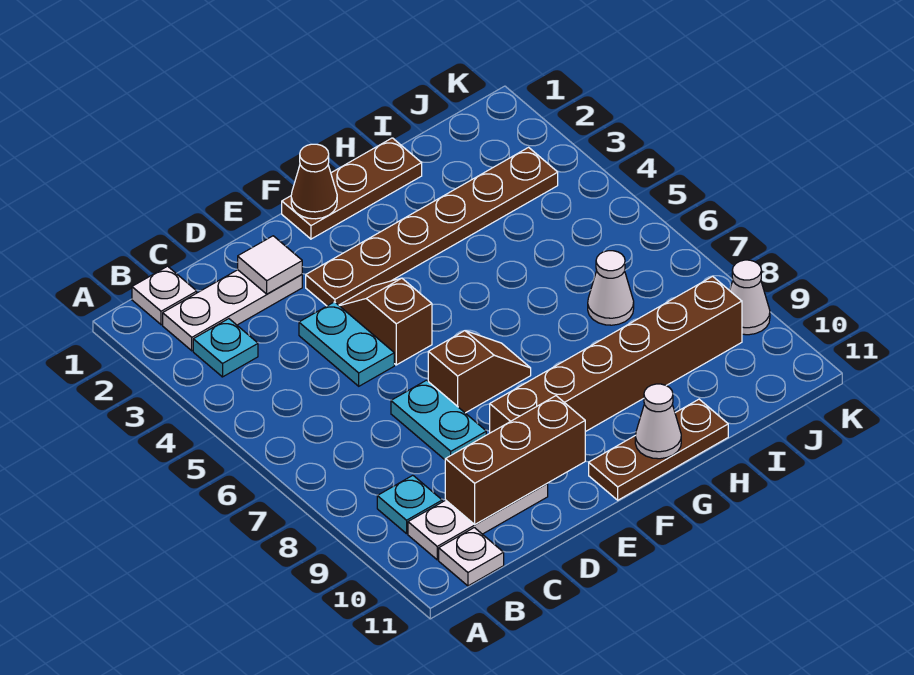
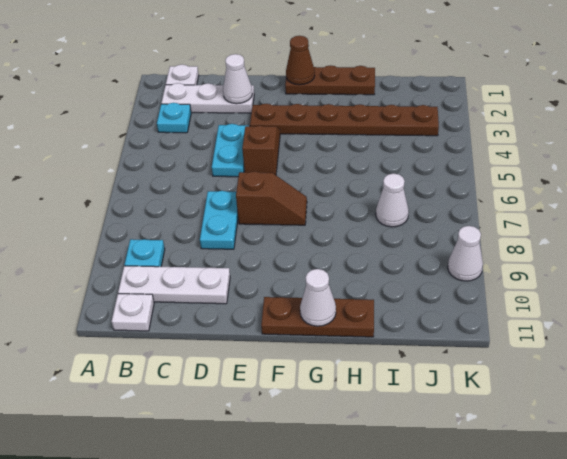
brown brick C10:E10 level 2 -> none
white tile D2 level 2 -> white cone D2 level 2
brown brick E9:J9 level 1 -> none

